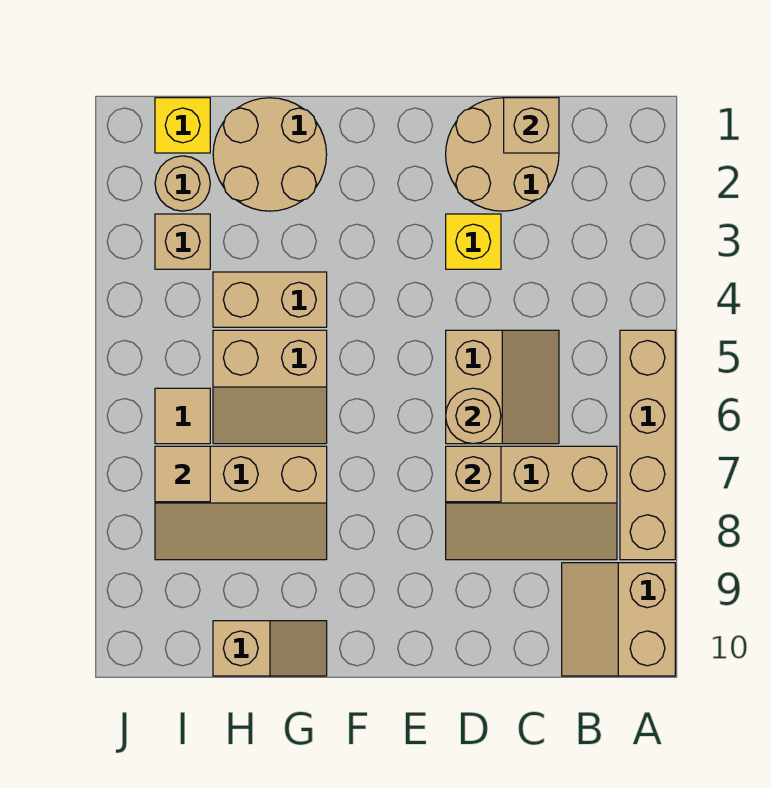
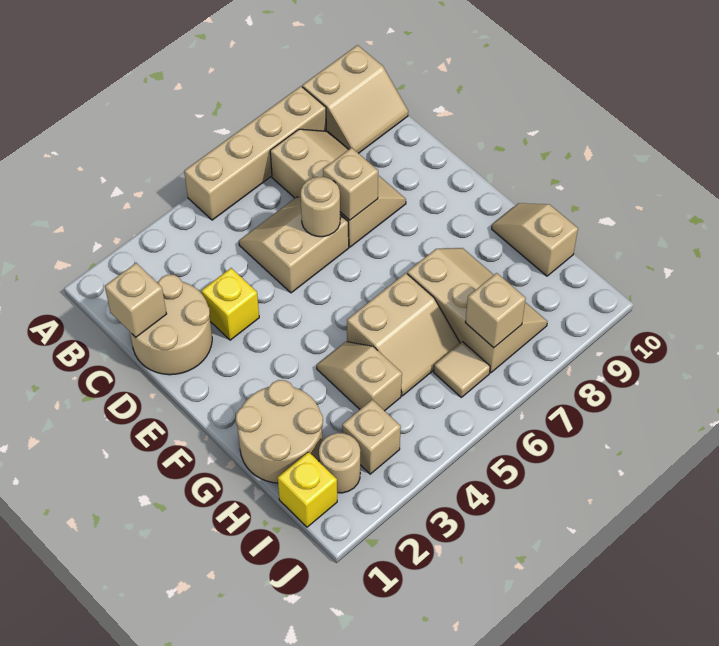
tan brick G4:H4 level 1 -> tan slope G4:H4 level 1 top H
tan slope G5:H6 level 1 top 5 -> tan slope G5:H6 level 1 top G
tan tile I7 level 2 -> tan brick I7 level 2

